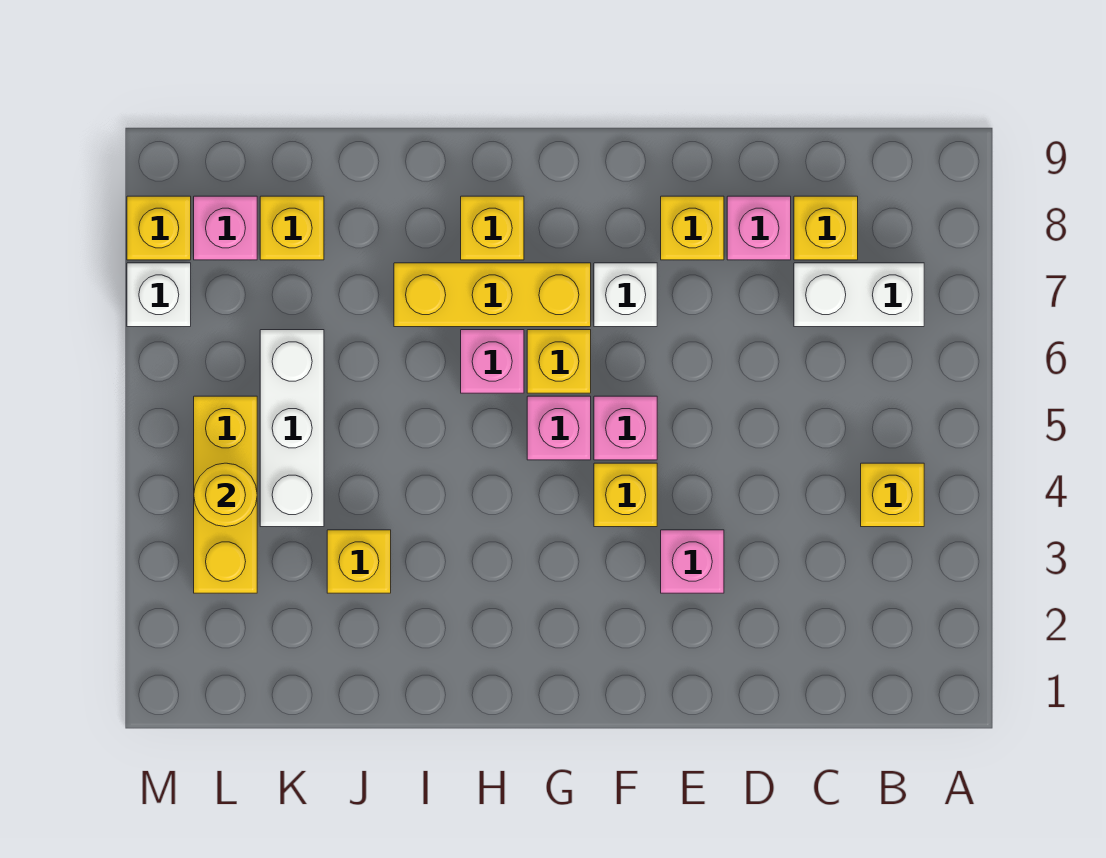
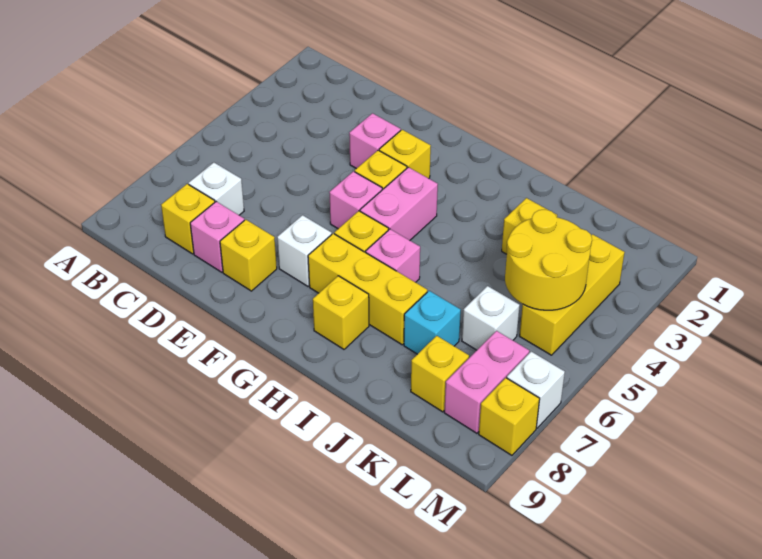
yellow brick B4 level 1 -> yellow brick F3 level 1
white brick B7:C7 level 1 -> white brick C7 level 1
pink brick G5 level 1 -> pink brick G4:G5 level 1
none -> cyan brick J7 level 1
white brick K4:K6 level 1 -> white brick K6 level 1
yellow round brick L4 level 2 -> yellow round brick K4:L5 level 2
pink brick L8 level 1 -> pink brick L7:L8 level 1

